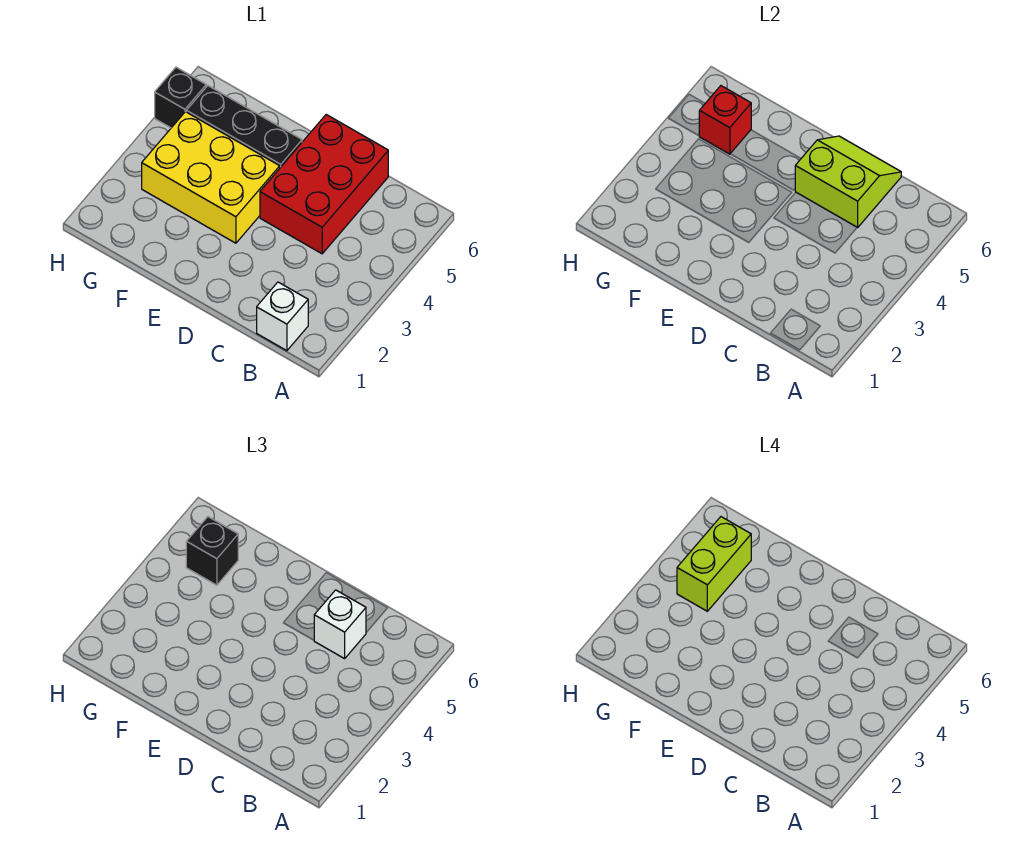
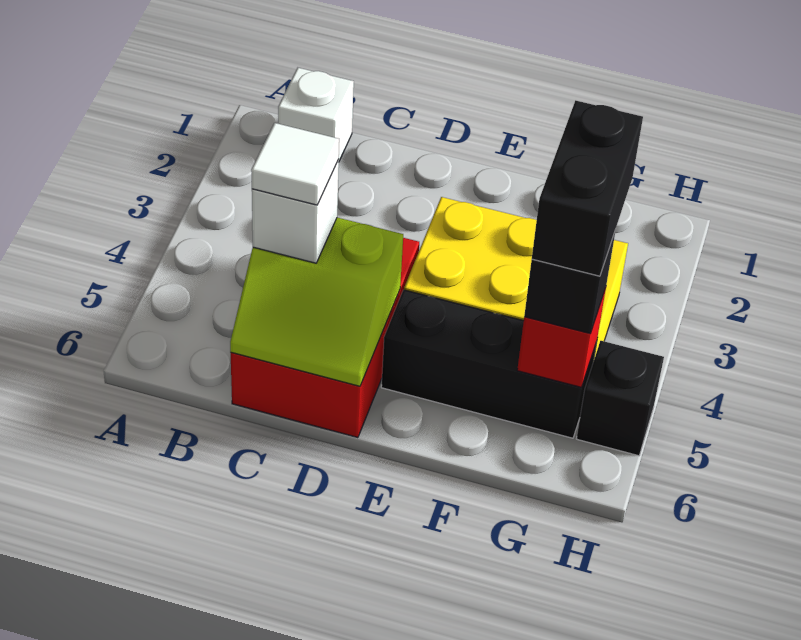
none -> white tile C5 level 4
lime brick G4:G5 level 4 -> black brick G4:G5 level 4

